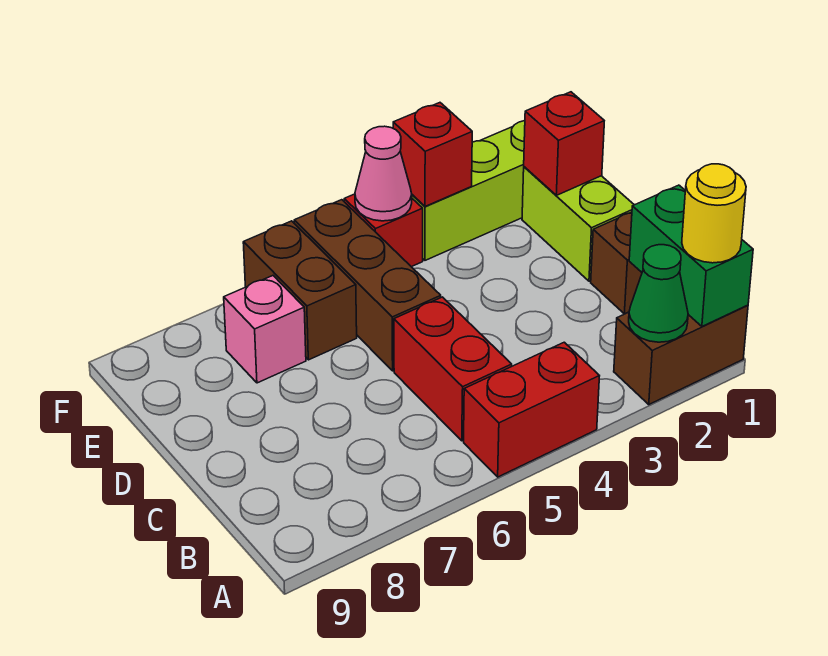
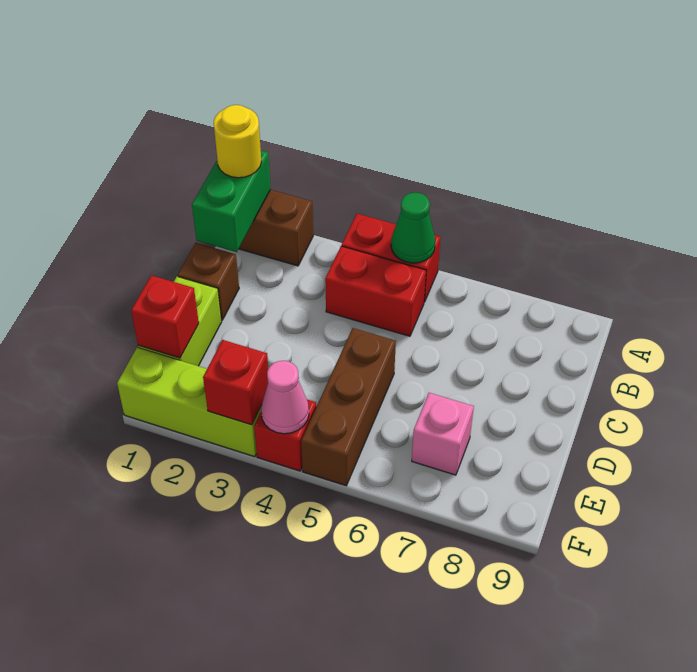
green cone A2 level 2 -> green cone A5 level 2
red brick B5:C5 level 1 -> red brick B4:B5 level 1
brown brick E6:F6 level 1 -> none

